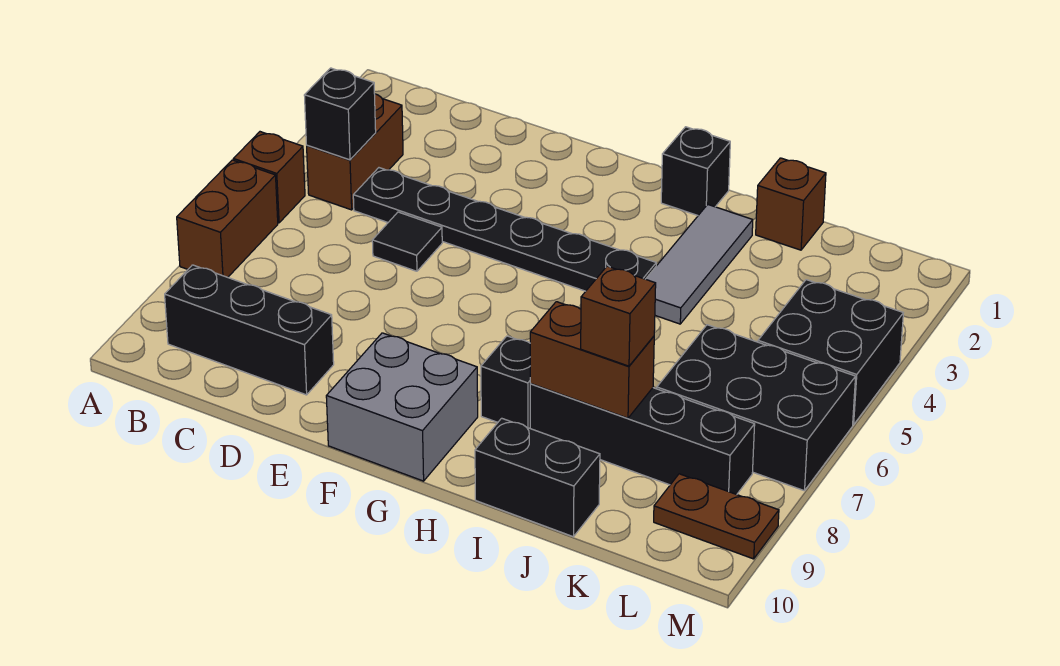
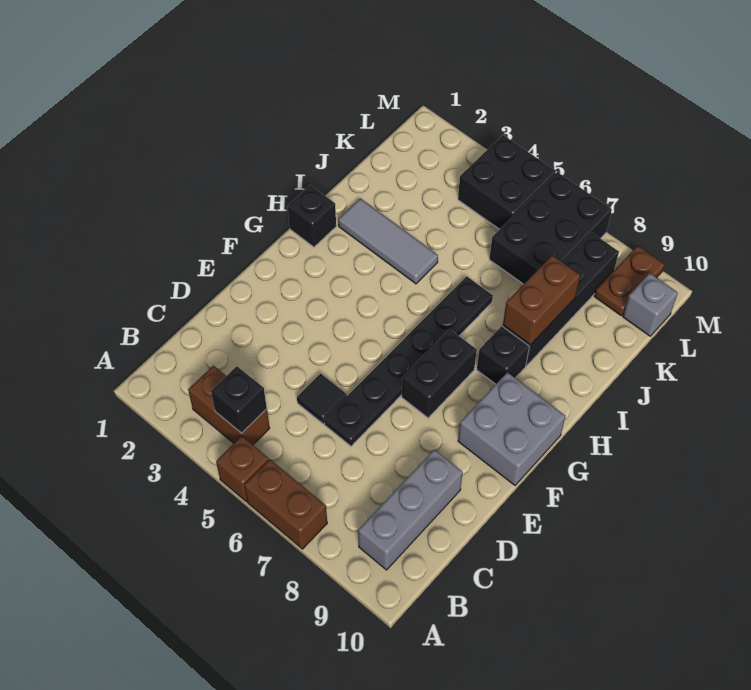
black brick B9:D9 level 1 -> grey brick B9:D9 level 1
black plate C4:H4 level 1 -> black plate D6:I6 level 1
black brick I10:J10 level 1 -> black brick F7:G7 level 1
brown brick J1 level 1 -> none
brown brick J8 level 3 -> none
none -> grey brick L10 level 1

